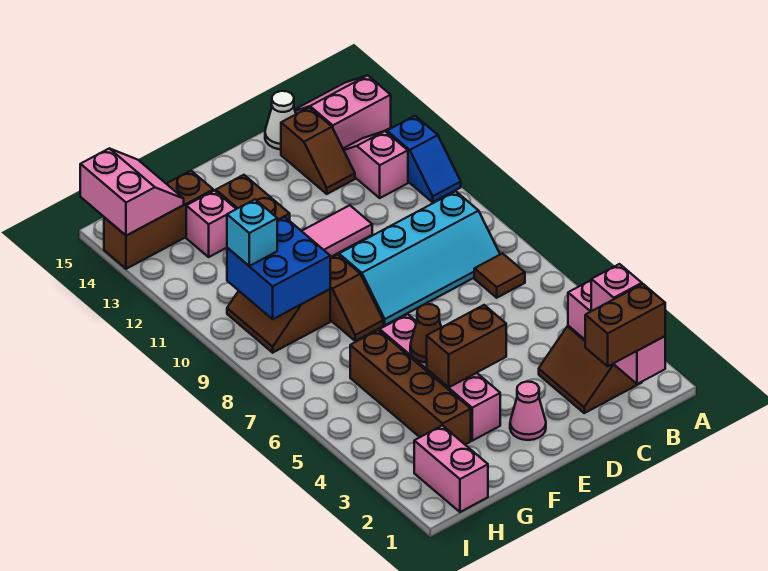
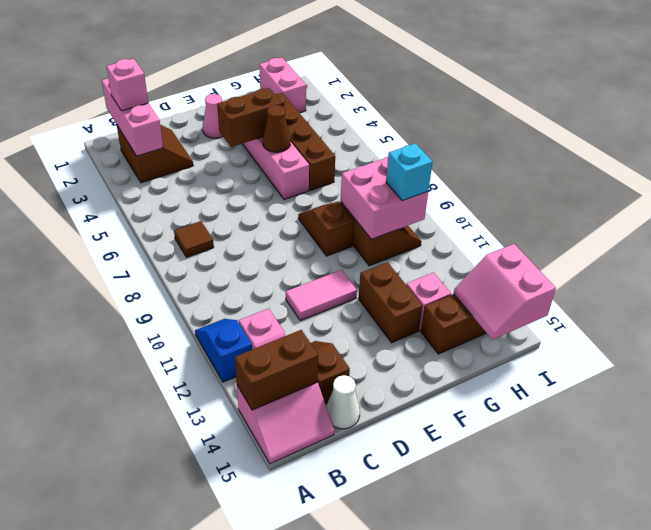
brown brick B1:C1 level 3 -> brown brick A14:B14 level 2
cyan slope B8:E9 level 1 top 9 -> none
blue brick G9:H10 level 2 -> pink brick G9:H10 level 2

